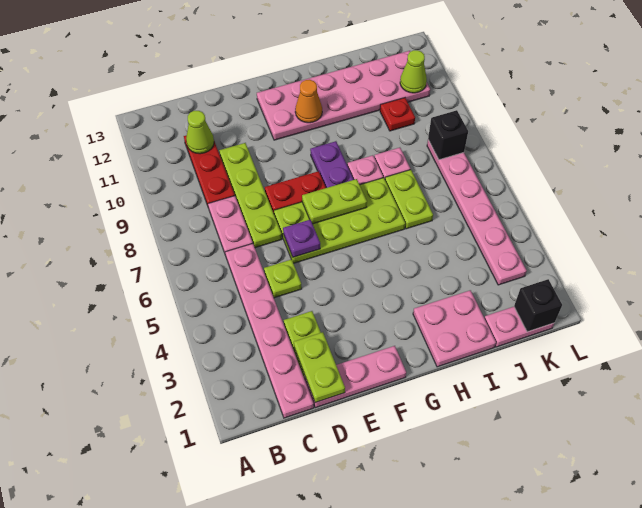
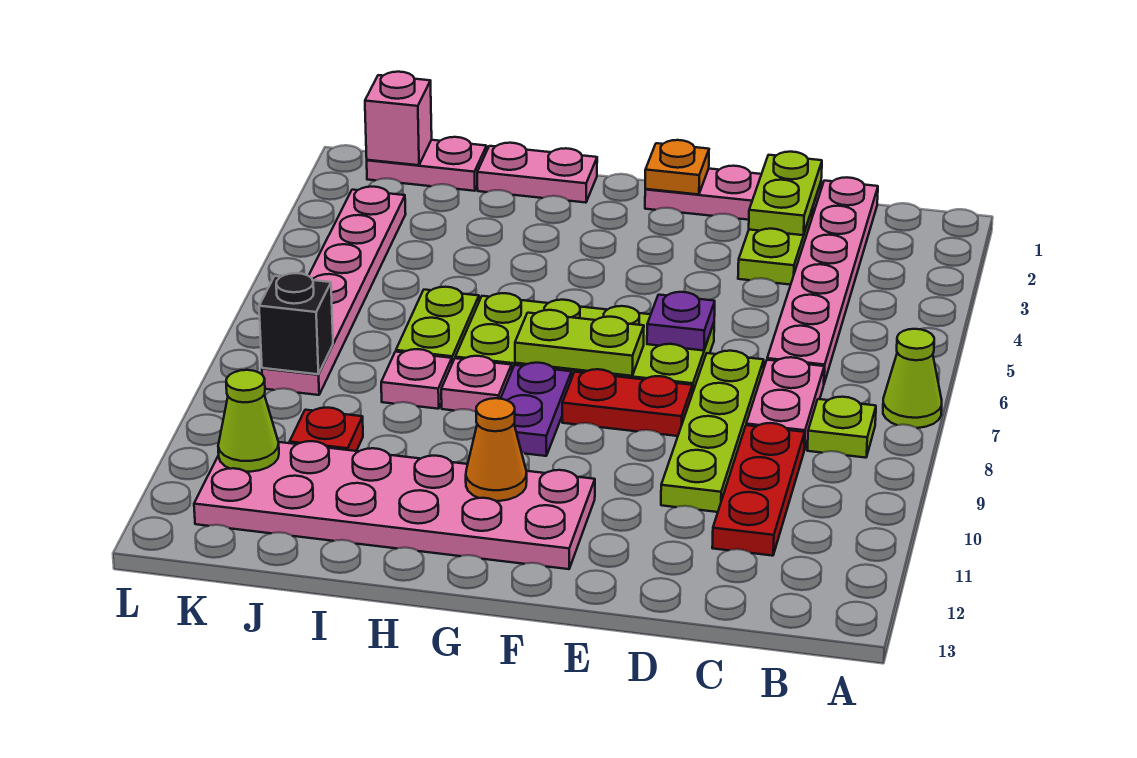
lime cone C11 level 2 -> lime cone A7 level 1
lime plate D5 level 1 -> lime plate B8 level 1
none -> orange plate F1 level 2
pink plate H1:I2 level 1 -> pink plate H1:I1 level 1
black brick K1 level 2 -> pink brick K1 level 2

